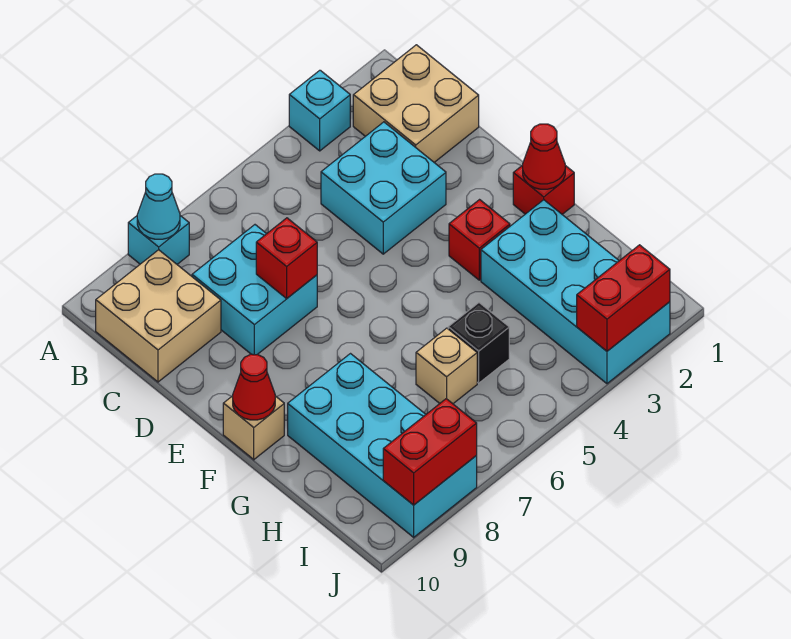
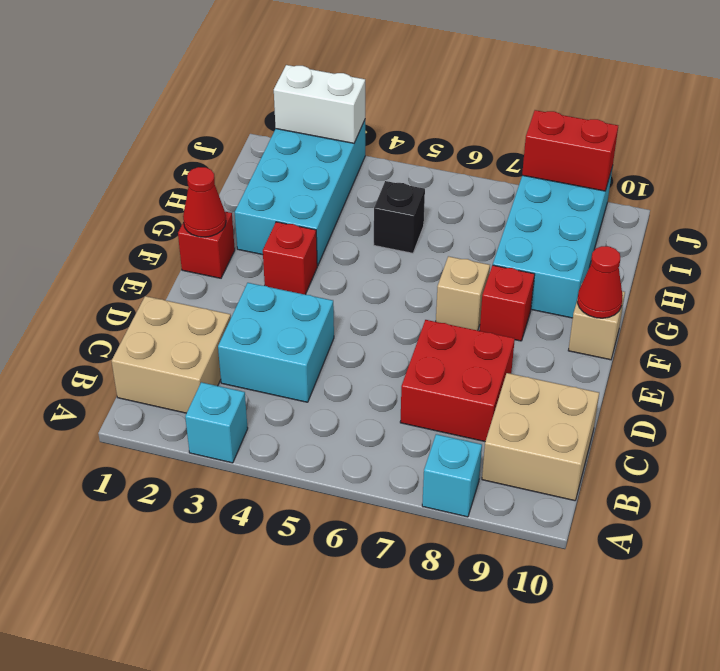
cyan cone A8 level 2 -> none
cyan brick C7:D8 level 1 -> red brick C7:D8 level 1
red brick D7 level 2 -> red brick F8 level 1
tan brick H6 level 1 -> tan brick F7 level 1
red brick J2:J3 level 2 -> white brick J2:J3 level 2

